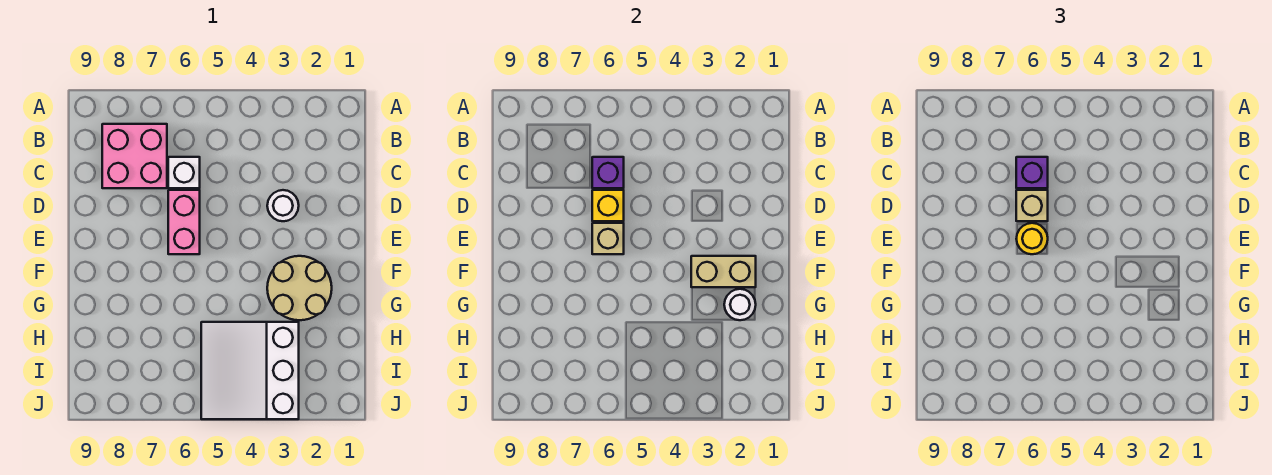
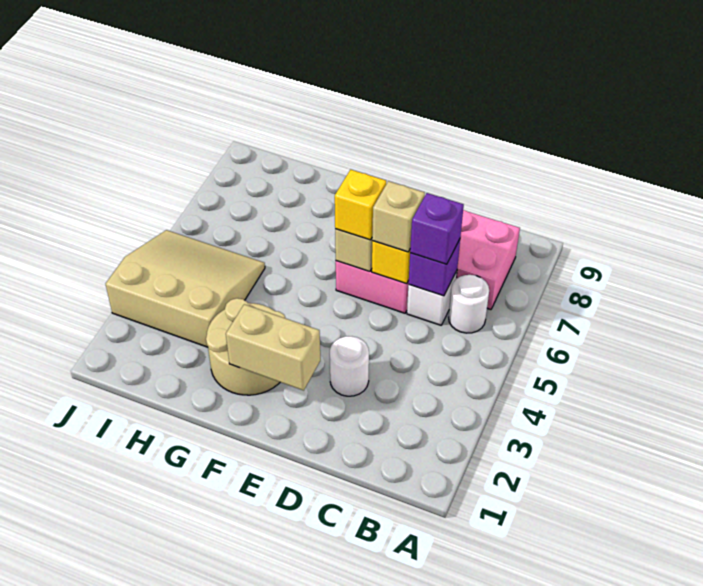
yellow round brick E6 level 3 -> yellow brick E6 level 3
tan brick F2:F3 level 2 -> tan brick E2:F2 level 2
white round brick G2 level 2 -> white round brick B6 level 1
white slope H3:J5 level 1 top 3 -> tan slope H3:J5 level 1 top 3

